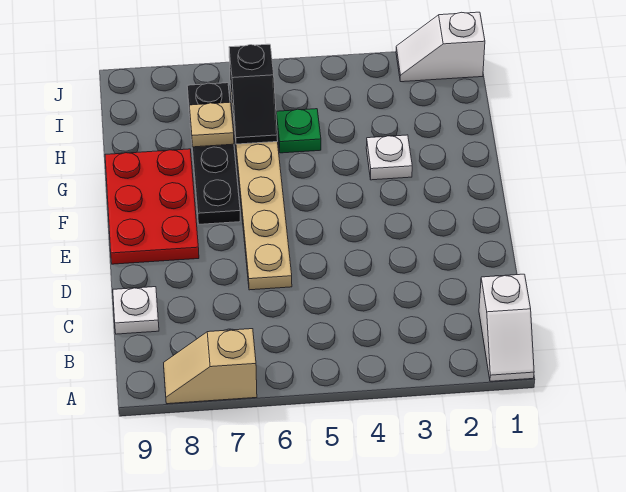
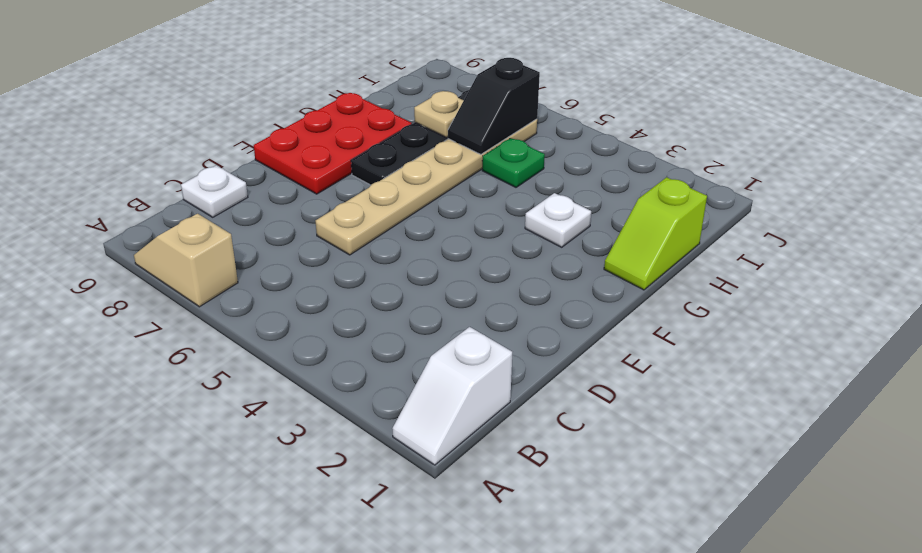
none -> lime slope G1:H1 level 1 top H
white slope J1:J2 level 1 top 1 -> none

